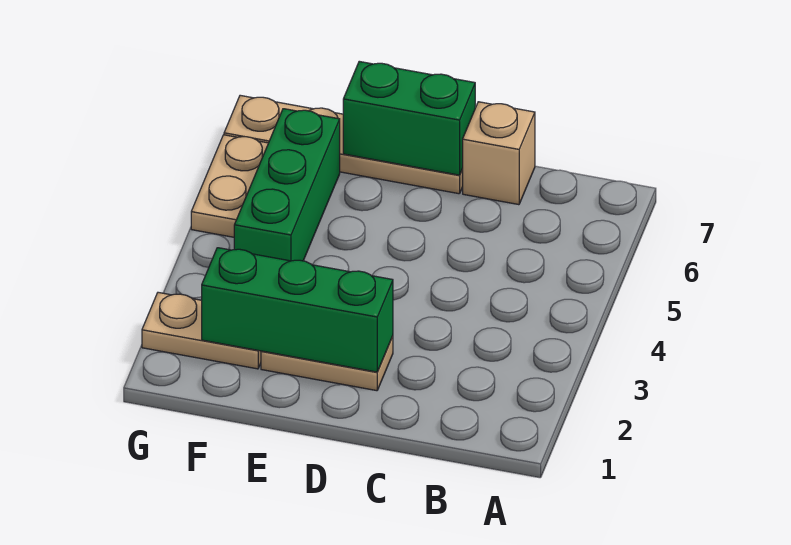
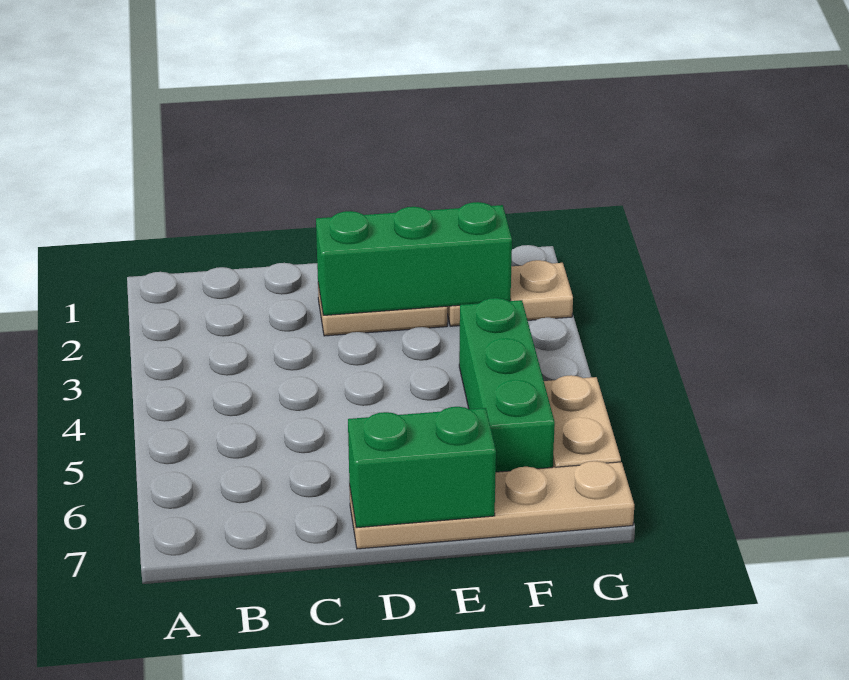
tan brick C7 level 1 -> none

